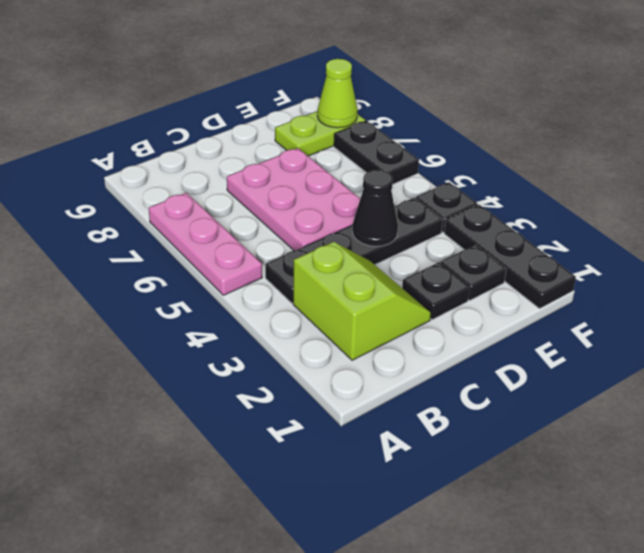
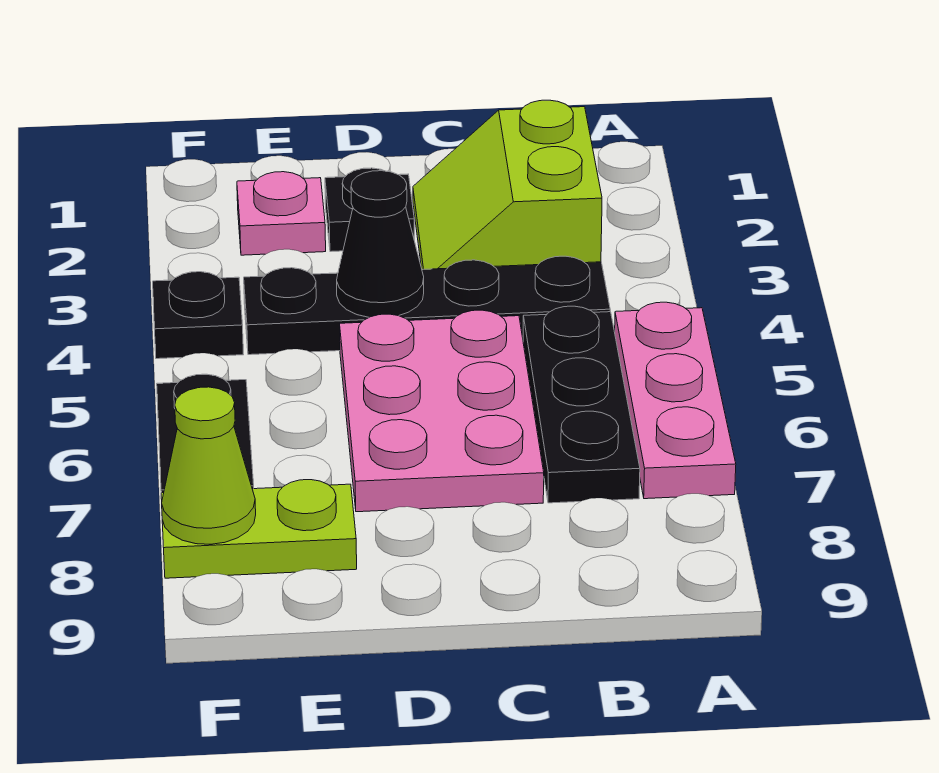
black plate E2 level 1 -> pink plate E2 level 1
black plate F1:F3 level 1 -> black plate B5:B7 level 1

